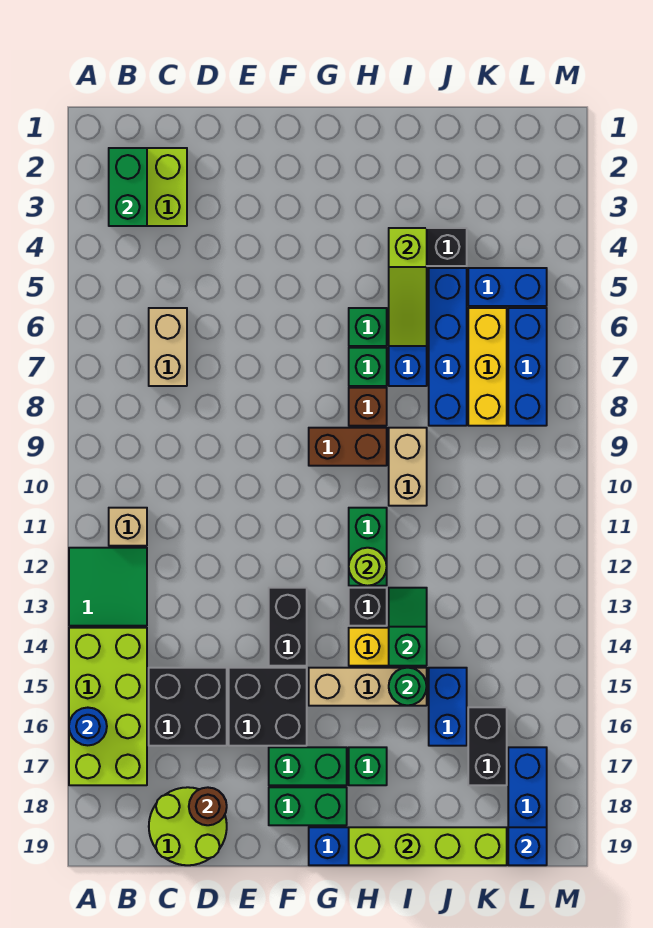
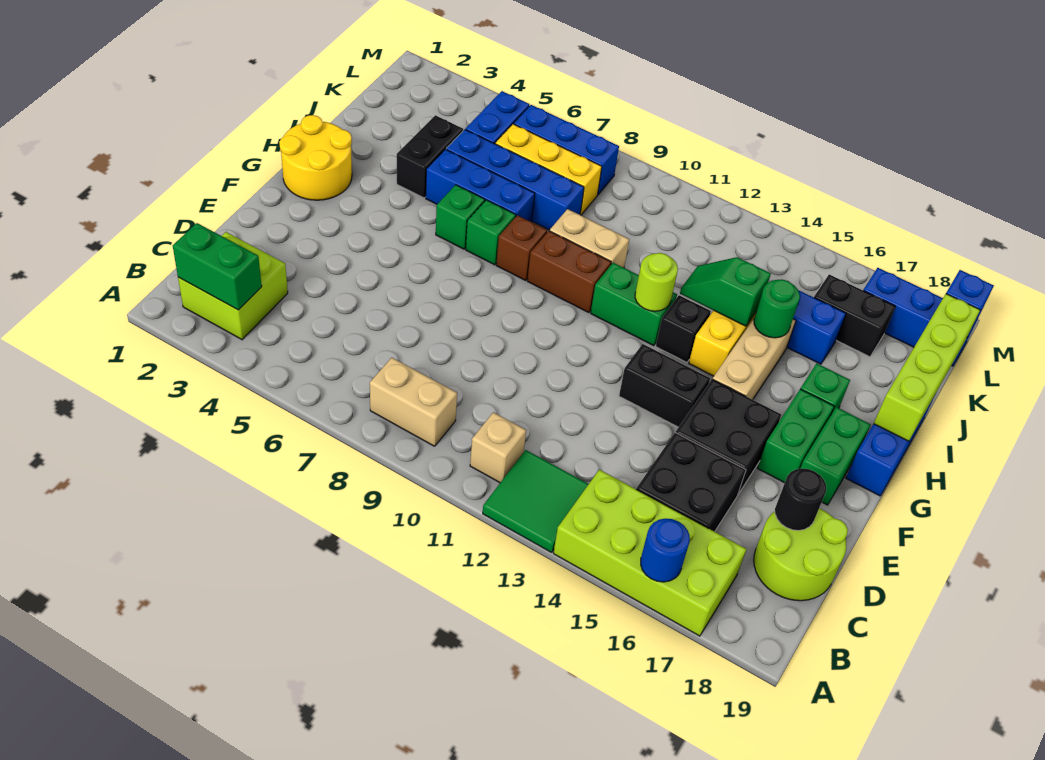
tan brick C6:C7 level 1 -> tan brick B8:B9 level 1
brown round brick D18 level 2 -> black round brick D18 level 2
none -> yellow round brick G1:H2 level 1
brown brick G9:H9 level 1 -> brown brick H9:H10 level 1
lime slope I4:I6 level 2 top 4 -> none

